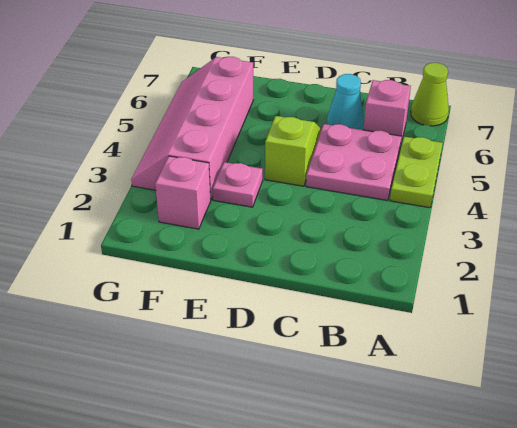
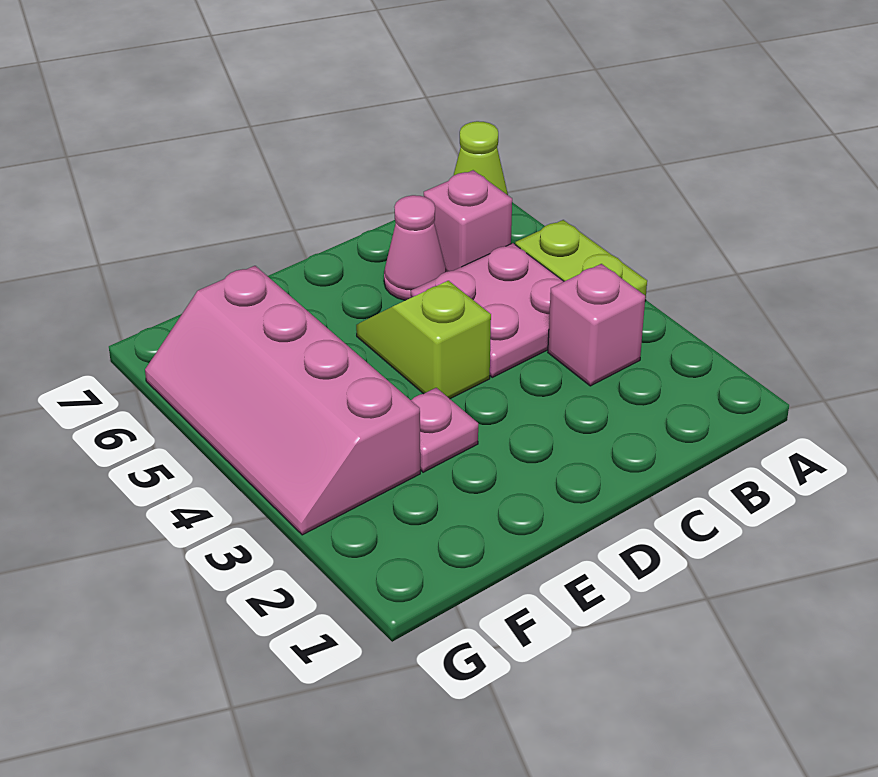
cyan cone C6 level 1 -> pink cone C6 level 1
pink brick F2 level 1 -> pink brick B3 level 1

